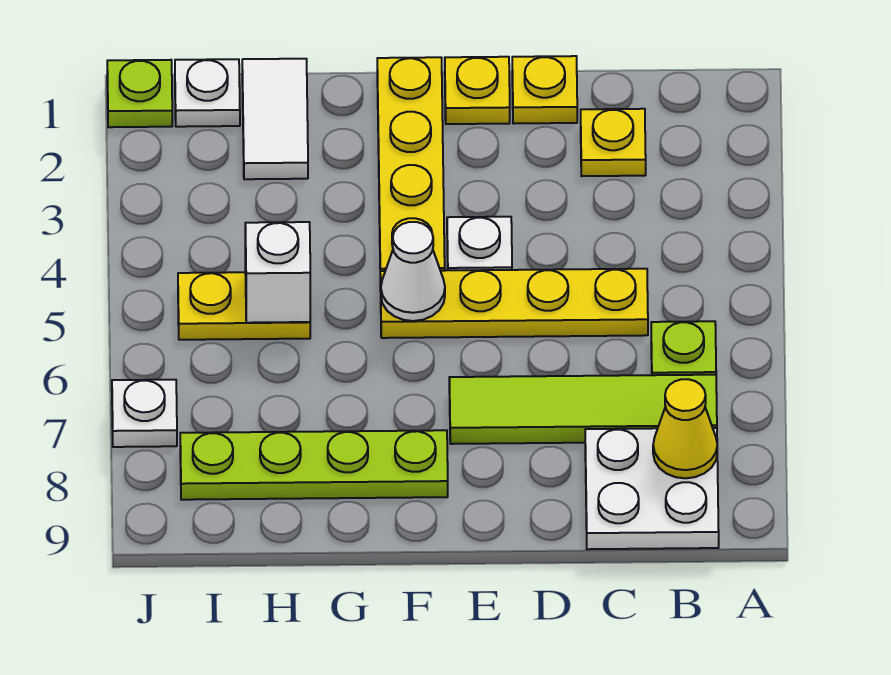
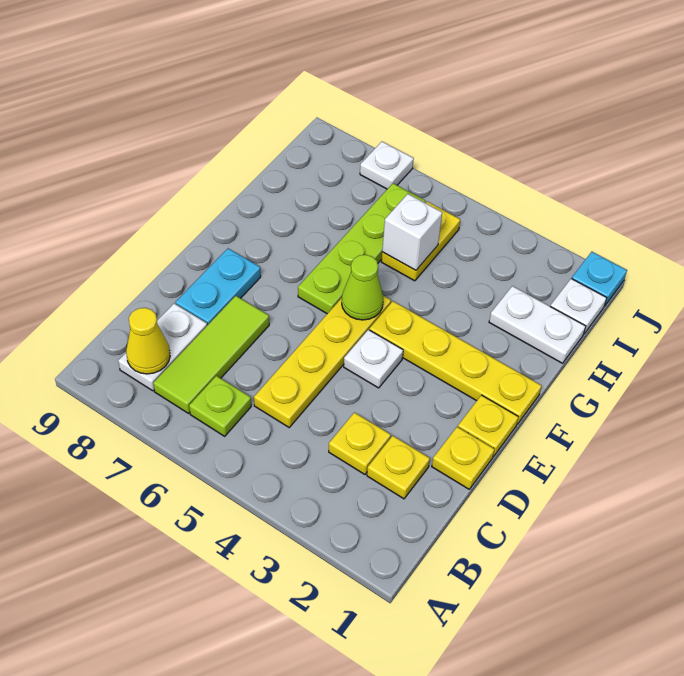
lime tile B7:E7 level 1 -> lime tile B7:D7 level 1
white plate B8:C9 level 1 -> white plate B8:C8 level 1
none -> yellow plate C3 level 1
none -> cyan plate D8:E8 level 1
white cone F5 level 2 -> lime cone F5 level 2
lime plate F8:I8 level 1 -> lime plate F6:I6 level 1
white tile H1:H2 level 1 -> white plate H1:H2 level 1
lime plate J1 level 1 -> cyan plate J1 level 1

